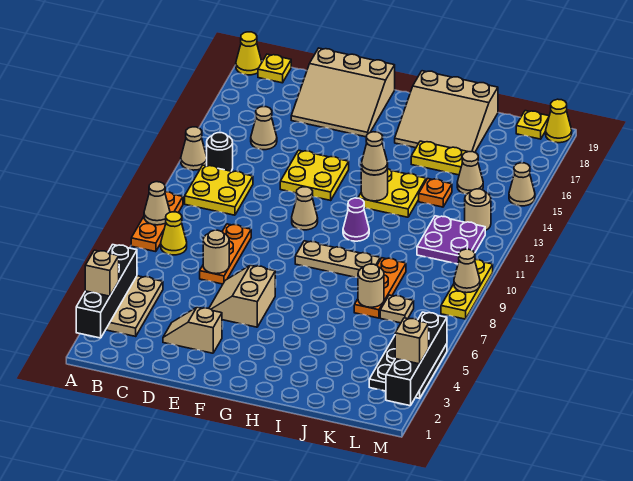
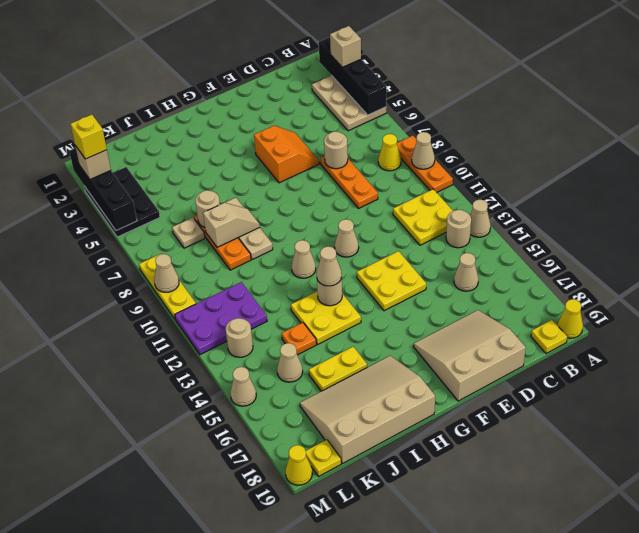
black round brick B13 level 1 -> tan round brick B13 level 1
tan slope D3:E3 level 1 top E -> tan slope I8:J8 level 2 top J
tan slope E5:F6 level 1 top F -> orange slope E5:F6 level 1 top F
tan plate G9:I9 level 1 -> tan plate I7:I9 level 1
purple cone H11 level 1 -> tan cone H11 level 1
tan slope H17:J19 level 1 top 19 -> tan slope H17:K19 level 1 top 19
purple plate K11:L12 level 1 -> purple plate K11:M12 level 1
none -> yellow brick M3 level 4

